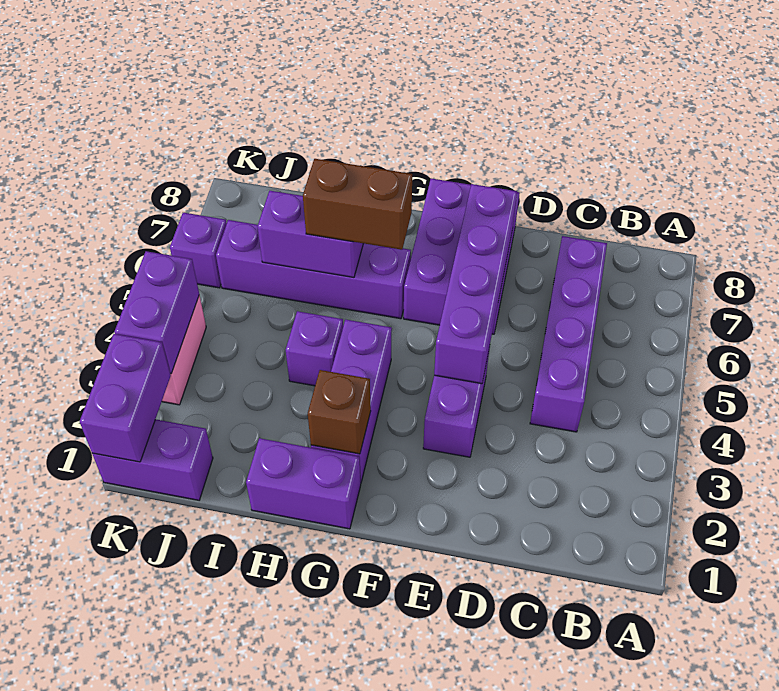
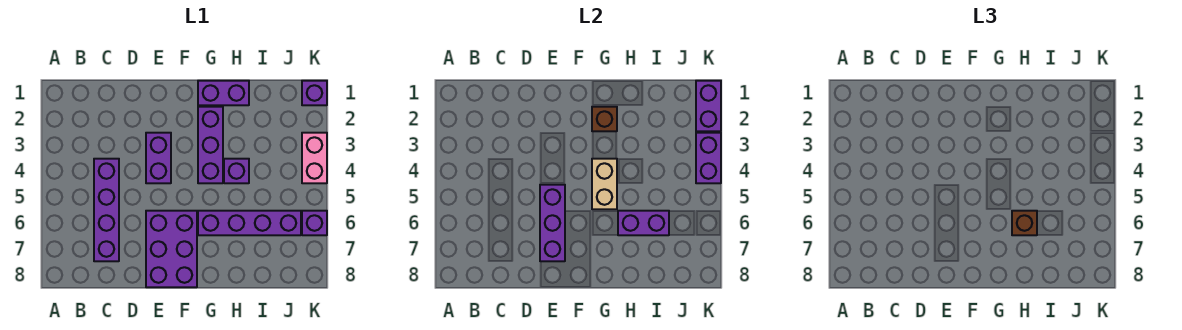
purple brick E4:E7 level 2 -> purple brick E5:E7 level 2
none -> tan brick G4:G5 level 2
brown brick G6:H6 level 3 -> brown brick H6 level 3
purple brick J1:K1 level 1 -> purple brick K1 level 1

